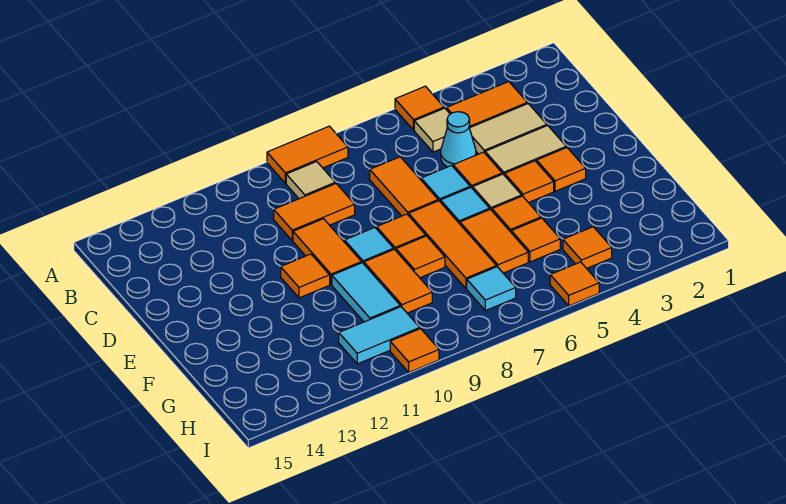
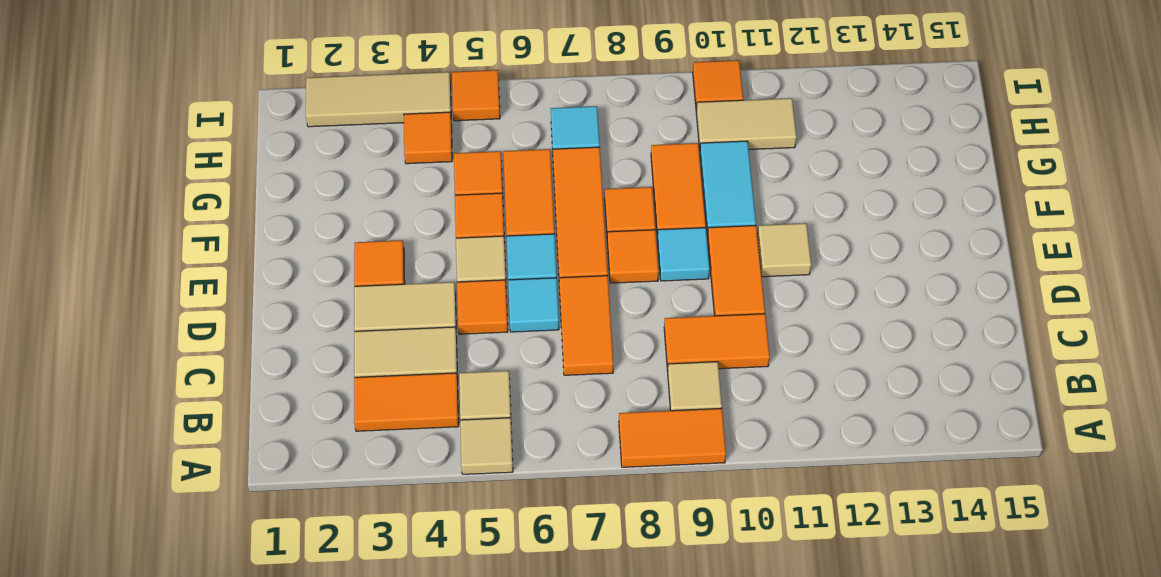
orange tile A5 level 1 -> tan tile A5 level 1
cyan cone C5 level 1 -> none
orange tile E4 level 1 -> none
orange tile E11 level 1 -> tan tile E11 level 1
cyan tile H10:H11 level 1 -> tan tile H10:H11 level 1
none -> tan tile I2:I4 level 1

